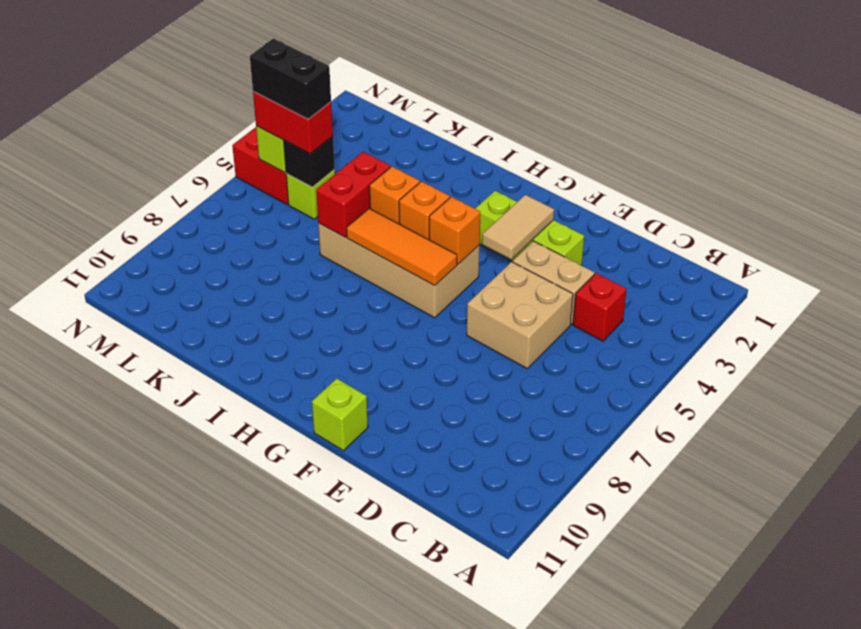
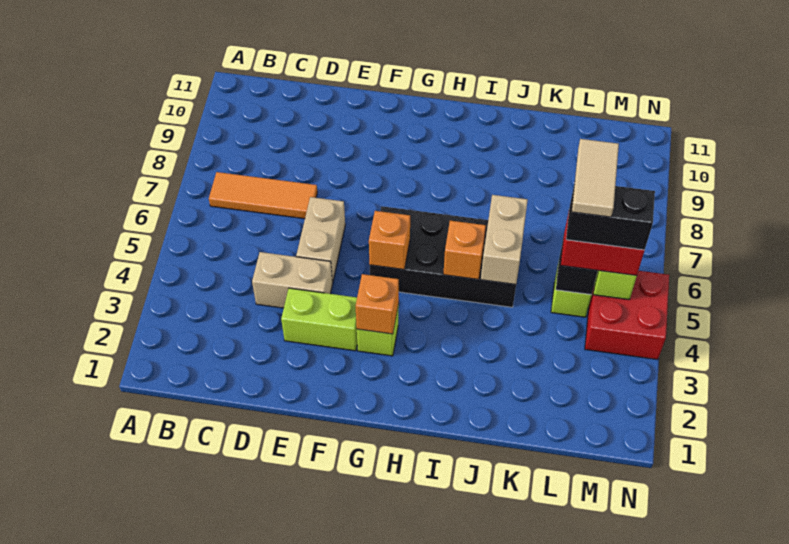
red brick C4 level 1 -> none
tan brick D5:E6 level 1 -> tan brick E5:E6 level 1
tan tile F3:F4 level 2 -> tan tile L5:L6 level 5
lime brick F11 level 1 -> none
tan brick G5:J6 level 1 -> black brick G5:J6 level 1
orange tile G6:I6 level 2 -> orange tile B7:D7 level 1
orange brick H5 level 2 -> orange brick G3 level 2
red brick J5:J6 level 2 -> tan brick J5:J6 level 2

